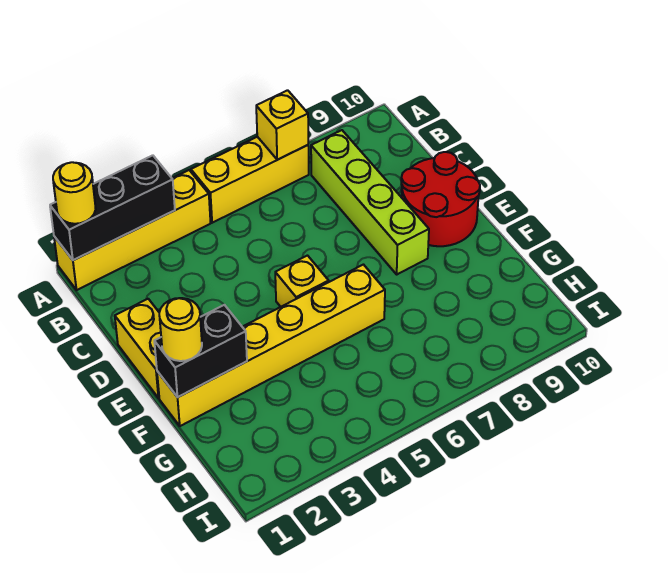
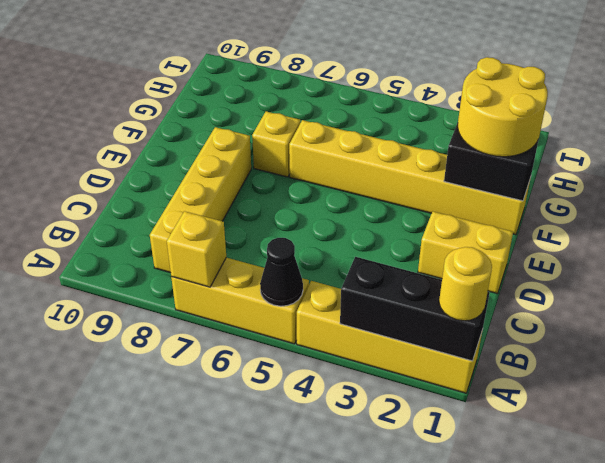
none -> black cone A5 level 2
lime brick B8:E8 level 1 -> yellow brick B8:E8 level 1
yellow brick D1:E1 level 1 -> yellow brick D1:D2 level 1
red round brick D9:E10 level 1 -> none
yellow brick E5 level 1 -> yellow brick F7 level 1
yellow round brick F1 level 3 -> yellow round brick F1:G2 level 3

